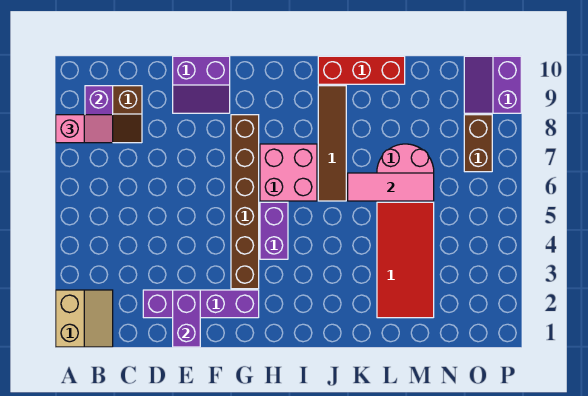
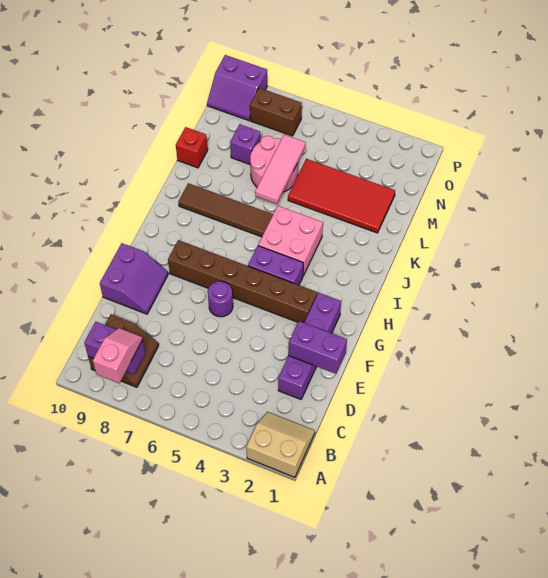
none -> purple round brick F6 level 1
pink brick H6:I7 level 1 -> pink brick I4:J5 level 1
red brick J10:L10 level 1 -> red brick L10 level 1
none -> purple brick M8 level 1

